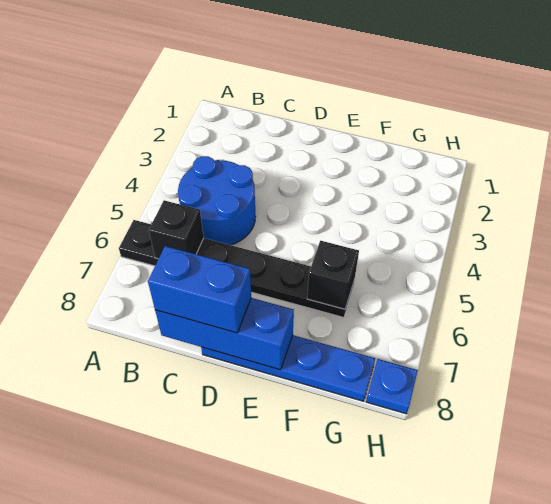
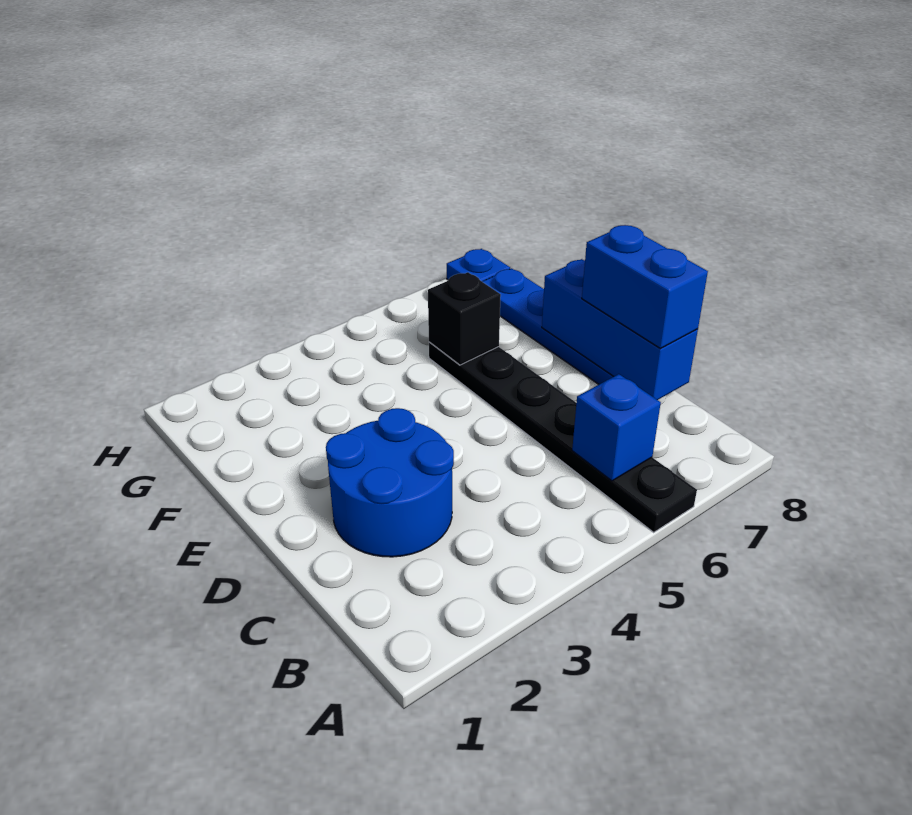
blue round brick B4:C5 level 1 -> blue round brick C2:D3 level 1
black brick B6 level 2 -> blue brick B6 level 2

